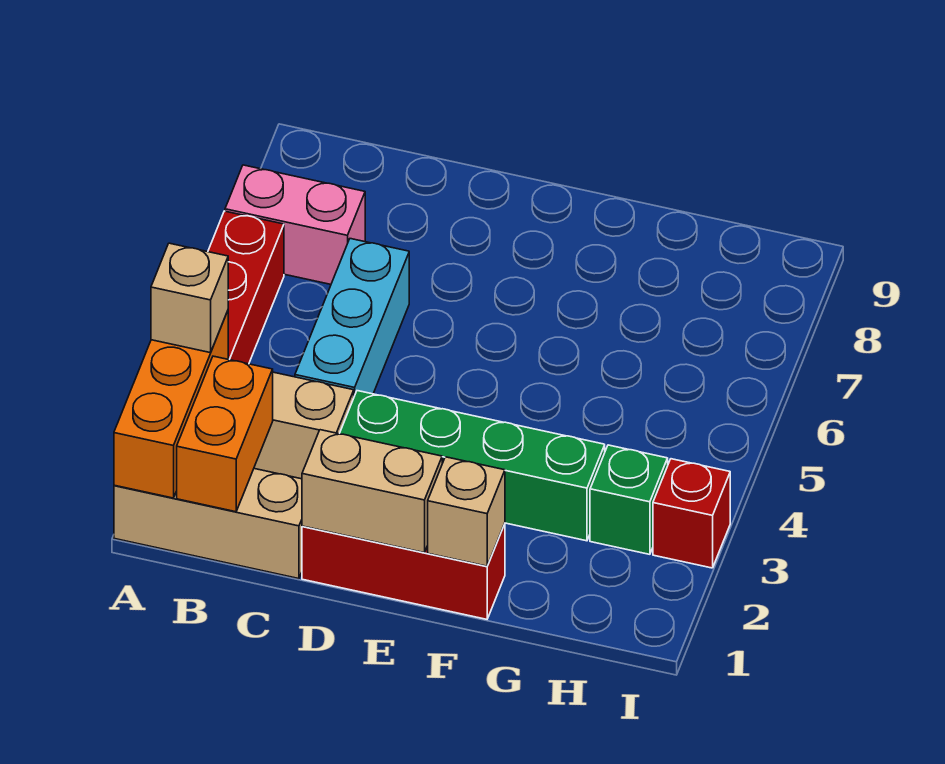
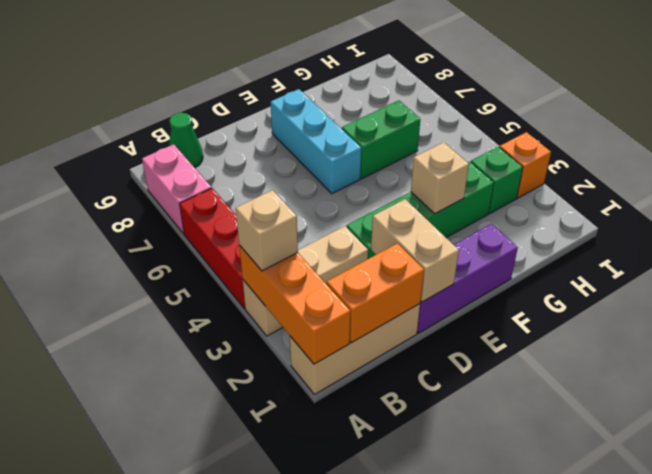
pink brick A7:B7 level 1 -> pink brick A7:A8 level 1
orange brick B1:B2 level 2 -> orange brick B1:C1 level 2
none -> green cone B9 level 1
cyan brick C4:C6 level 1 -> cyan brick E6:E8 level 1
red brick D1:F1 level 1 -> purple brick D1:F1 level 1
tan brick D1:E1 level 2 -> tan brick D1:D2 level 2
tan brick F1 level 2 -> tan brick F3 level 2
none -> green brick F6:G6 level 1
red brick I3 level 1 -> orange brick I3 level 1

